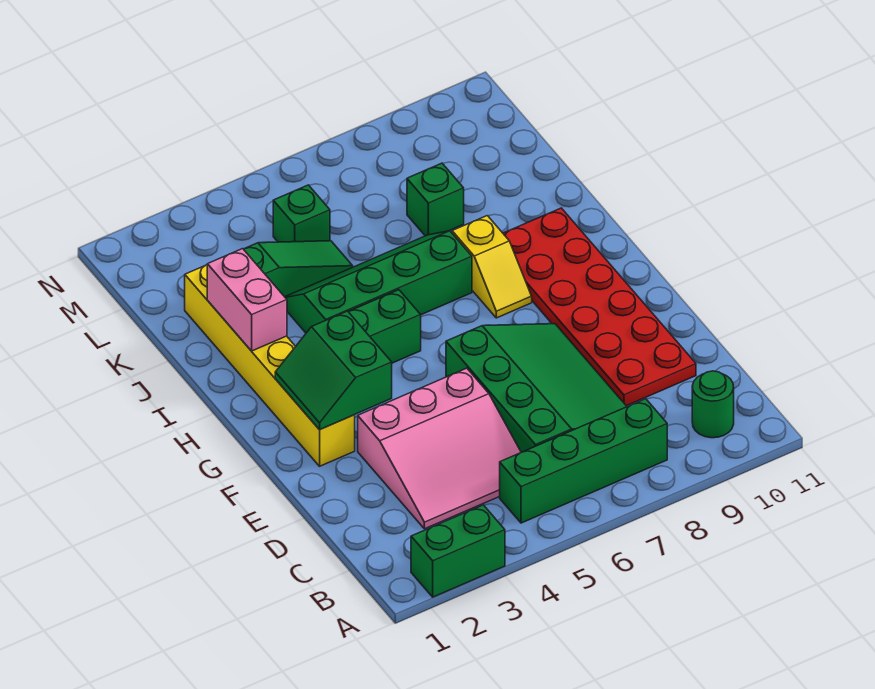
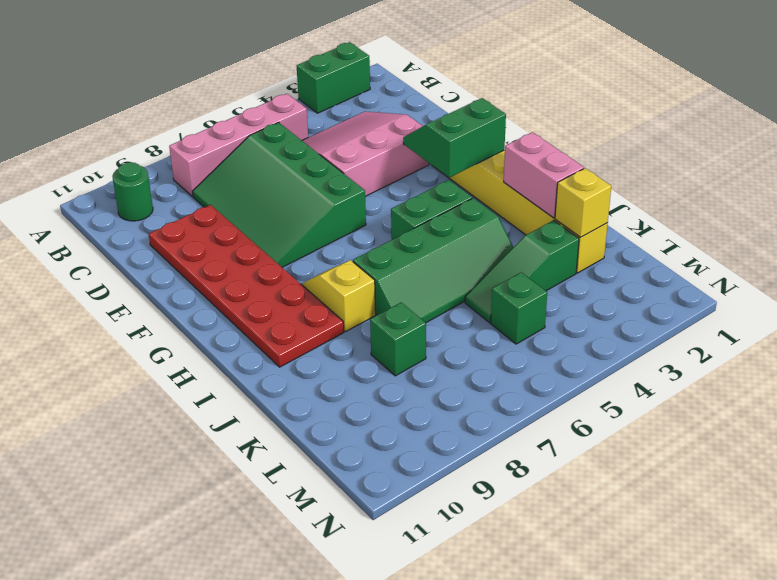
green brick B5:B8 level 1 -> pink brick B5:B8 level 1
green slope F2:G3 level 2 top 3 -> green slope F2:G3 level 2 top G
none -> yellow brick K2 level 2

